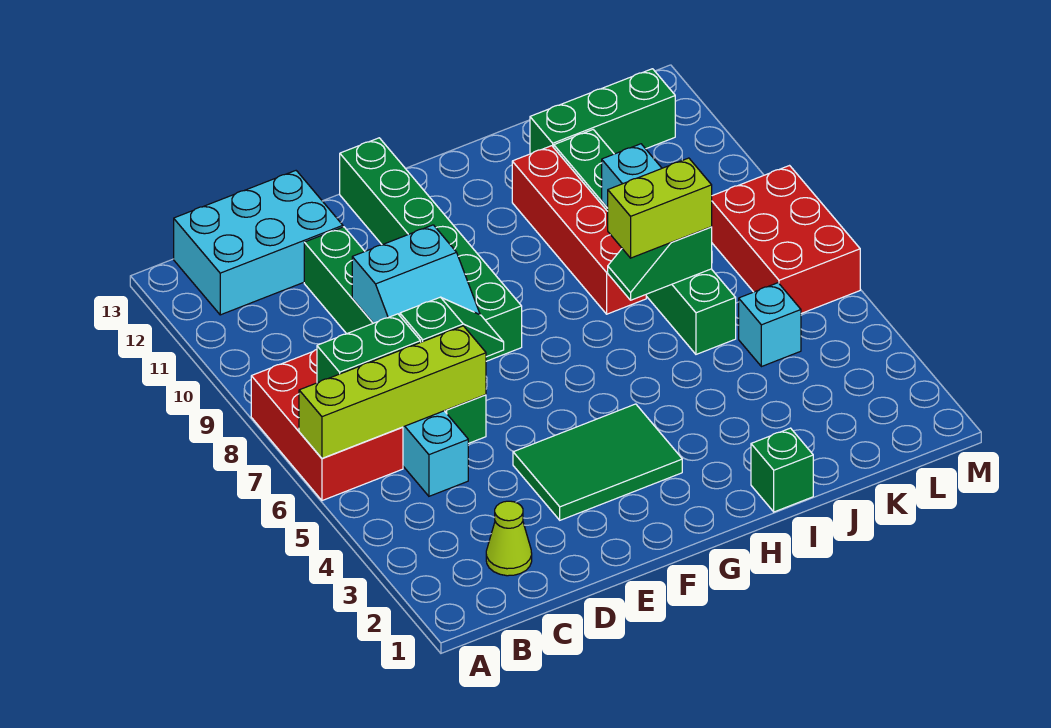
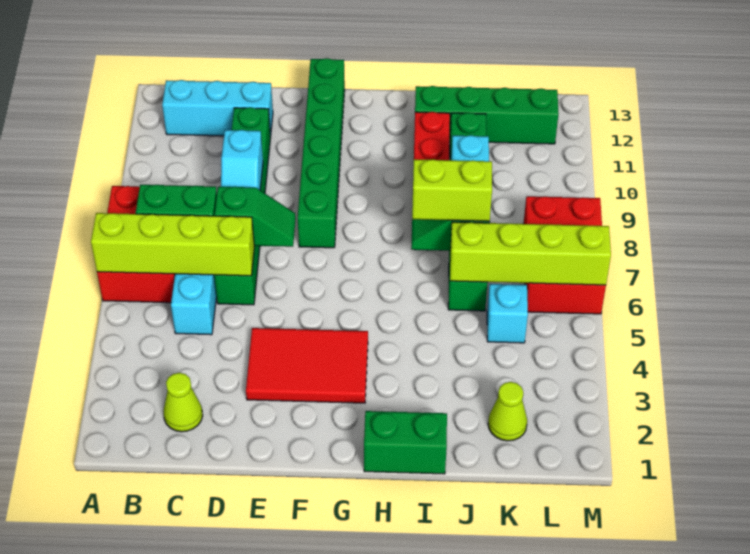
cyan brick B12:D13 level 1 -> cyan brick B12:D12 level 1
cyan slope D8:E9 level 2 top 9 -> cyan slope D8:D9 level 2 top 9
green tile E3:G4 level 1 -> red tile E3:G4 level 1
green brick I1 level 1 -> green brick H1:I1 level 1
none -> lime brick J6:M6 level 2
green brick J12:L12 level 1 -> green brick I12:L12 level 1
none -> lime cone K2 level 1

